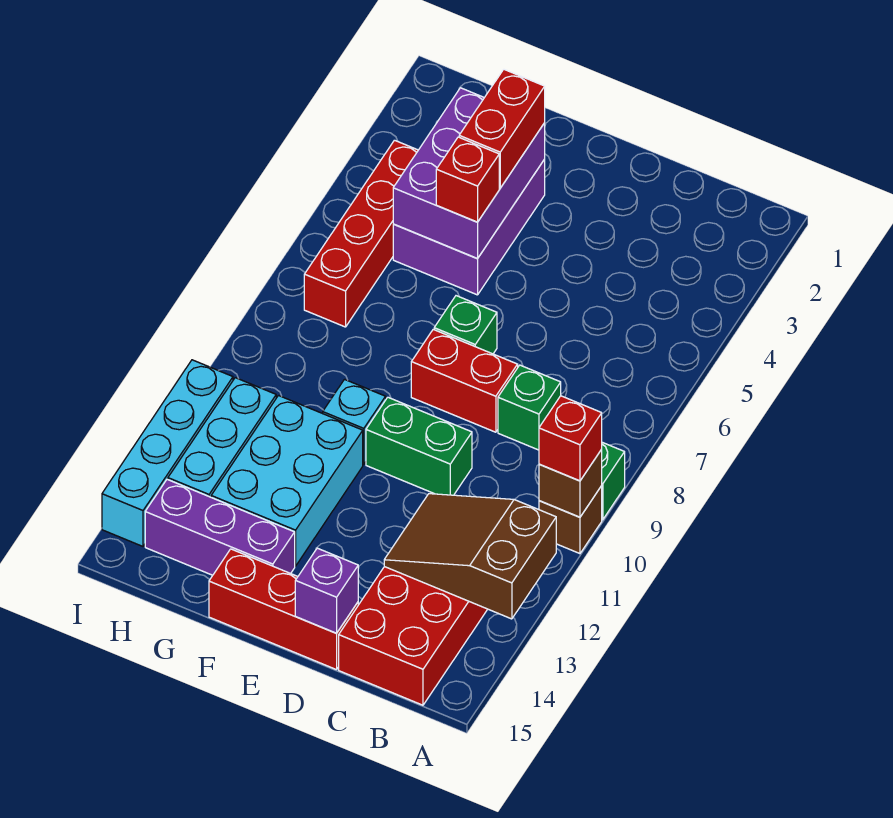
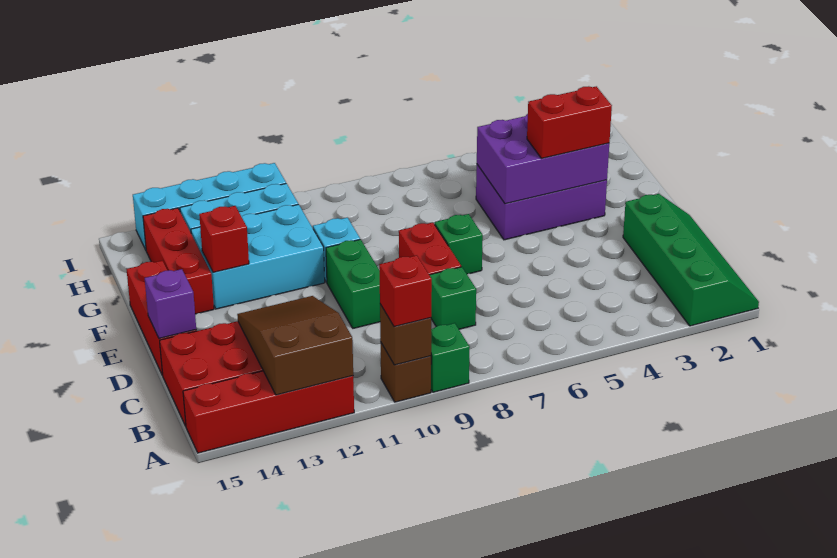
none -> green slope A1:D2 level 1 top 2
red brick F5 level 3 -> red brick F13 level 2
purple brick F14:H14 level 1 -> red brick F14:H14 level 1
red brick H4:H7 level 1 -> red brick A12:A15 level 1

